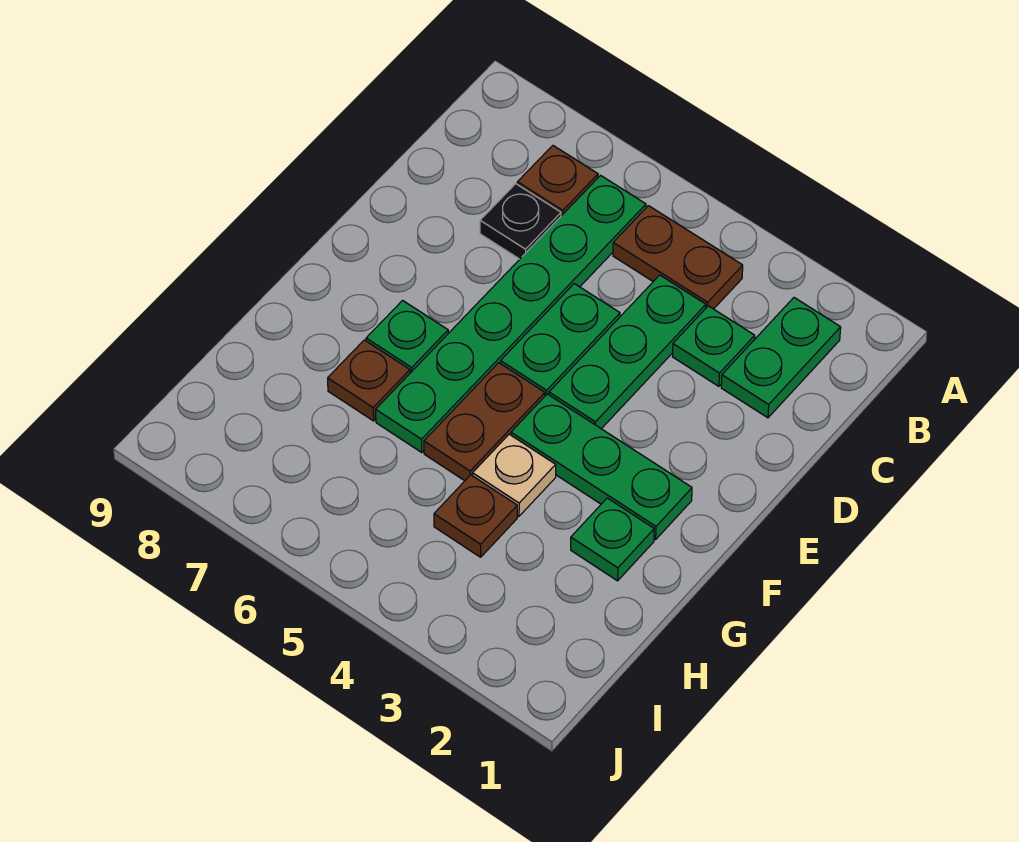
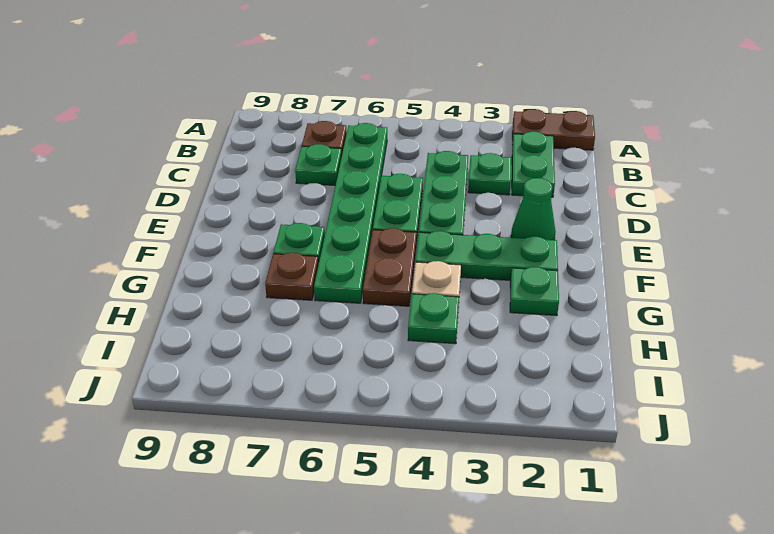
brown plate B4:B5 level 1 -> brown plate A1:A2 level 1
black plate C7 level 1 -> green plate C7 level 1
none -> green cone E2 level 1
brown plate H4 level 1 -> green plate H4 level 1

